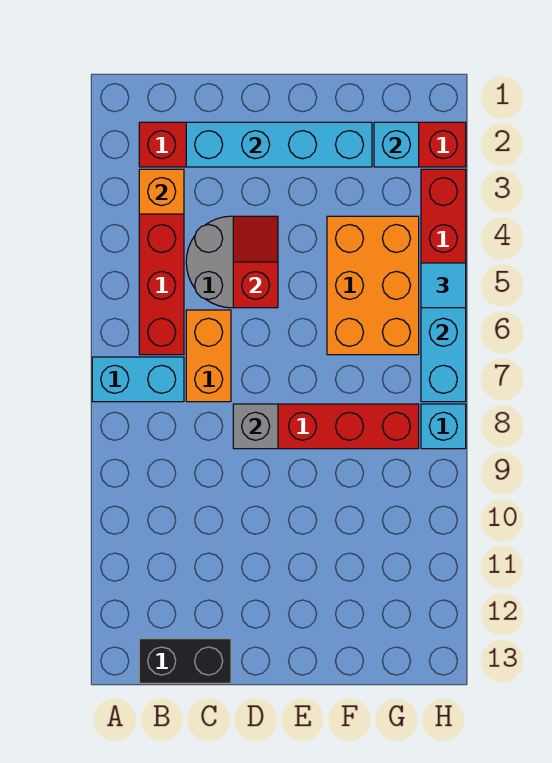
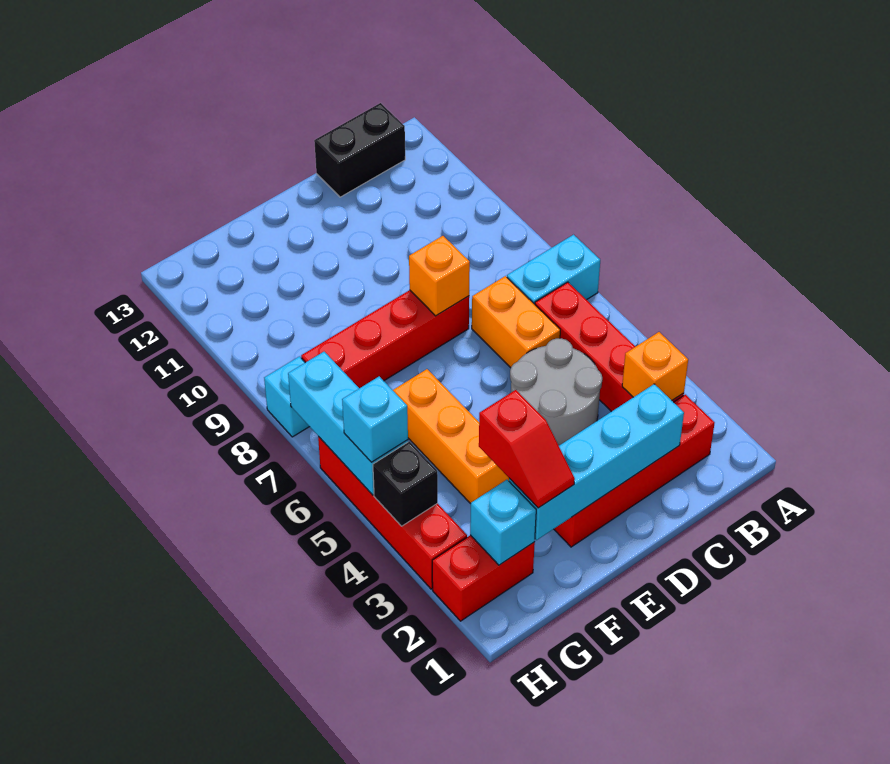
red slope D4:D5 level 2 top 5 -> red slope F2:F3 level 3 top 3
grey brick D8 level 2 -> orange brick D8 level 2
orange brick F4:G6 level 1 -> orange brick F4:F6 level 1
none -> black brick H4 level 2
cyan tile H5 level 3 -> cyan brick H5 level 3

